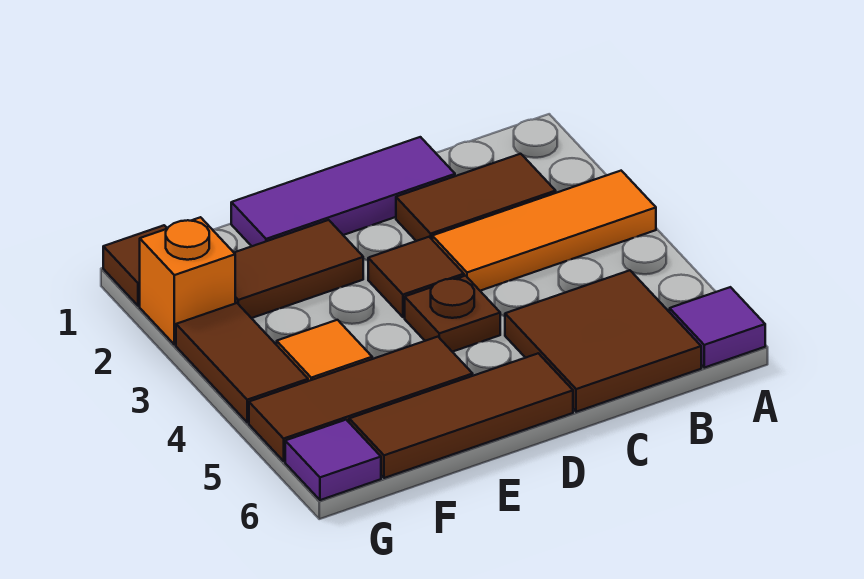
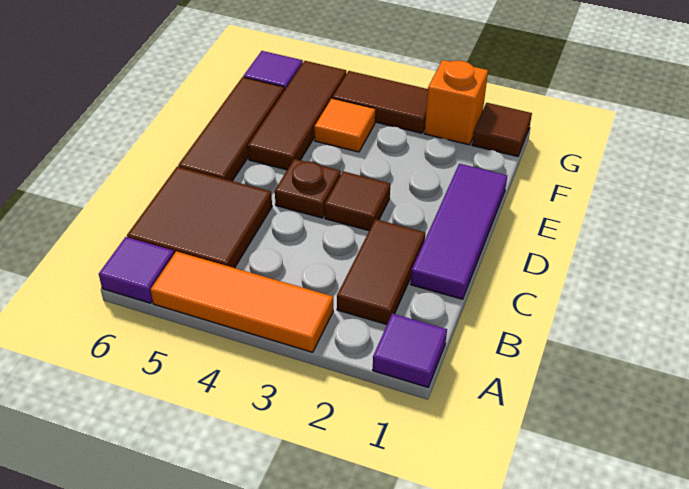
none -> purple tile A1 level 1
orange tile A3:C3 level 1 -> orange tile A3:A5 level 1
brown tile E2:F2 level 1 -> none

